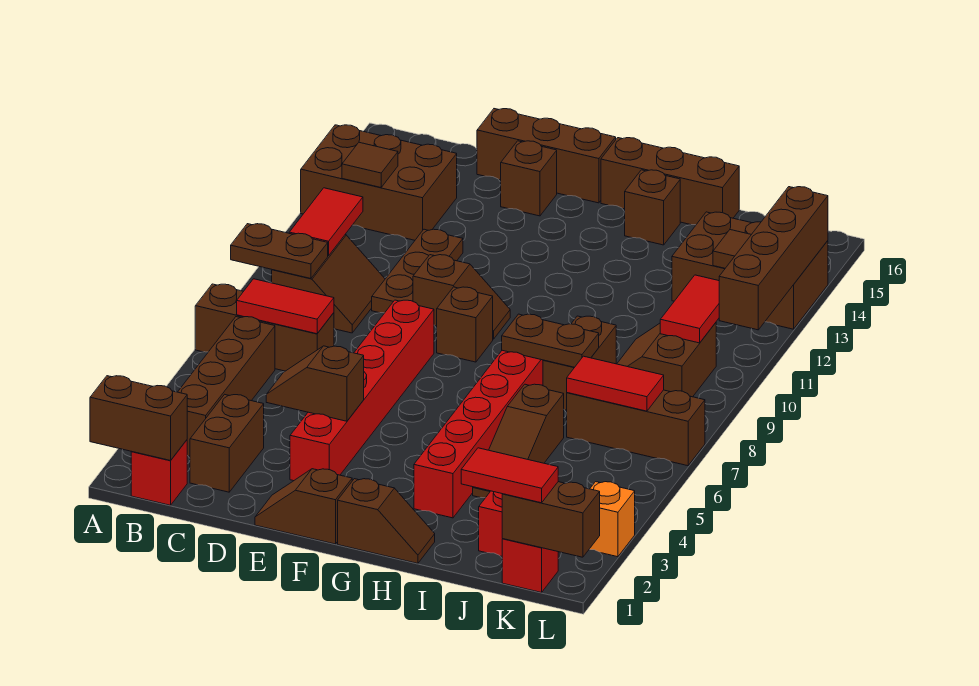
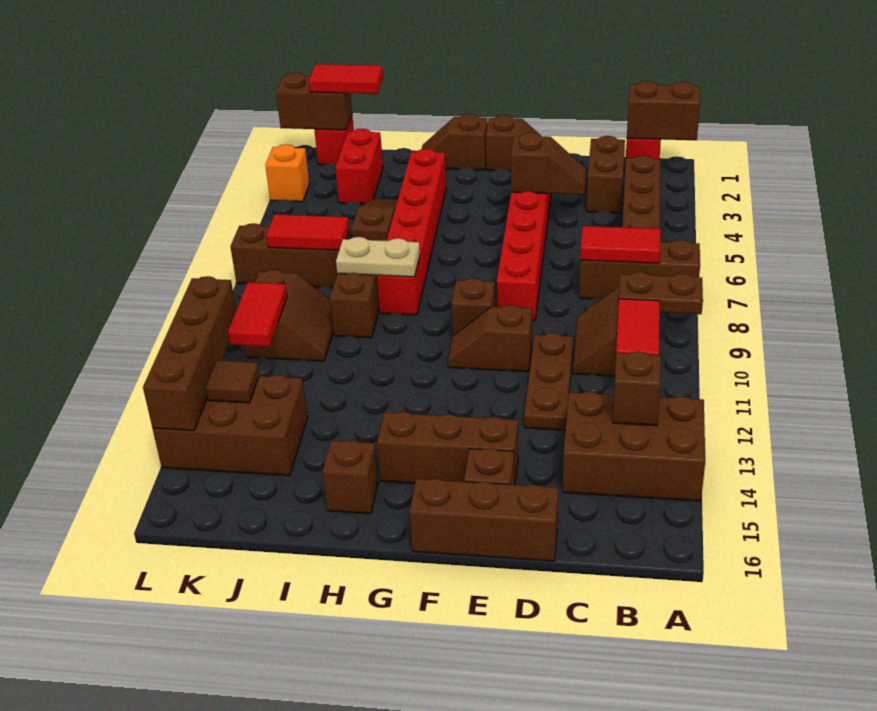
brown tile B13 level 2 -> brown brick B13 level 2
brown brick G16:I16 level 1 -> brown brick E14:G14 level 1
brown plate H8:I8 level 2 -> tan plate H8:I8 level 2

